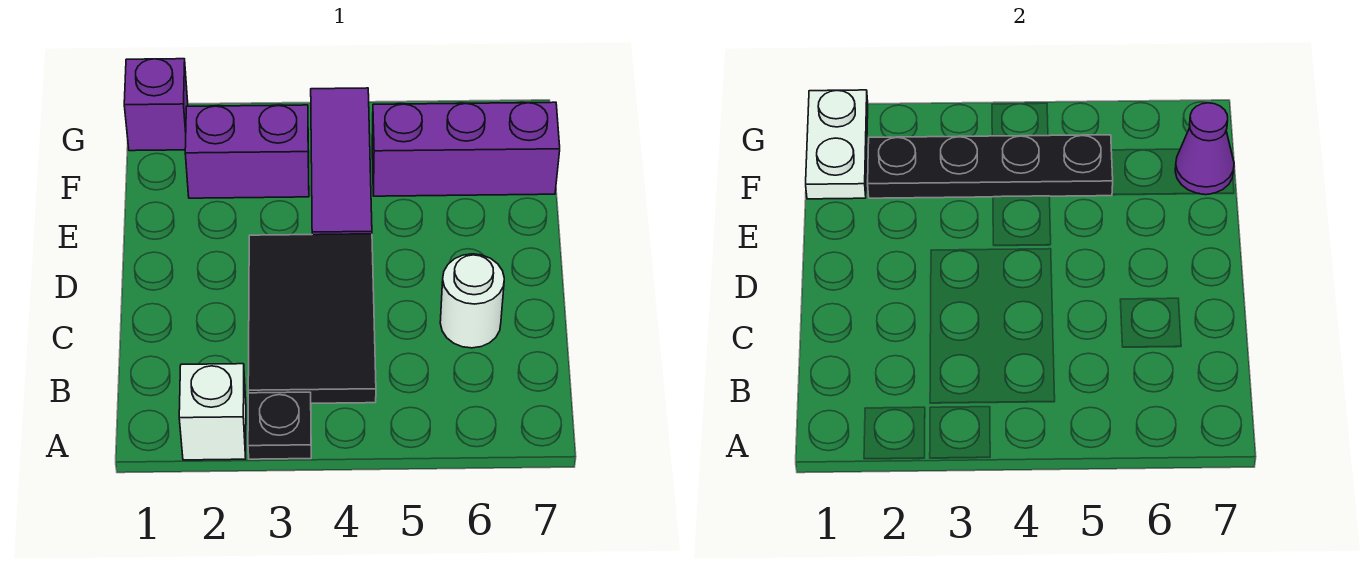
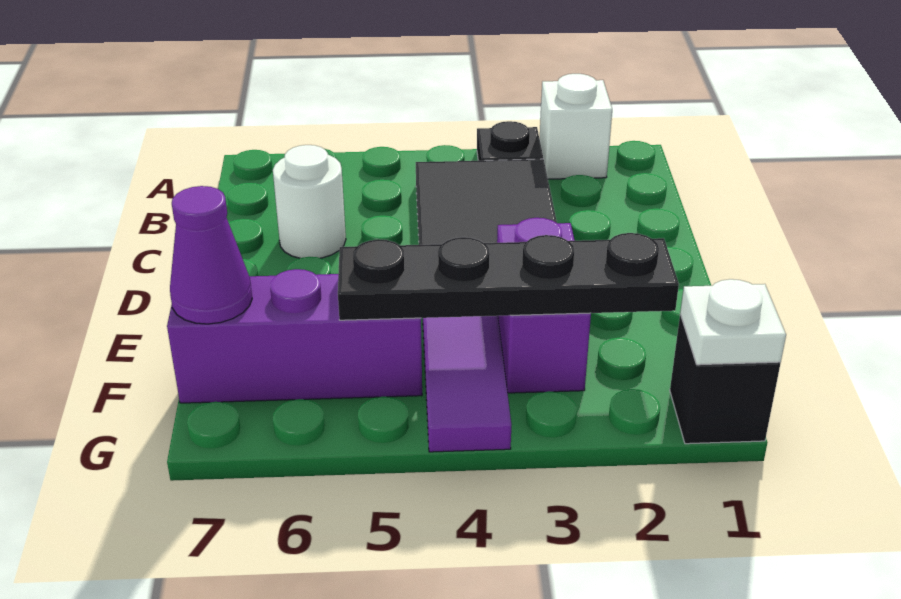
white plate F1:G1 level 2 -> white plate G1 level 2
purple brick F2:F3 level 1 -> purple brick E3:F3 level 1
purple brick G1 level 1 -> black brick G1 level 1

